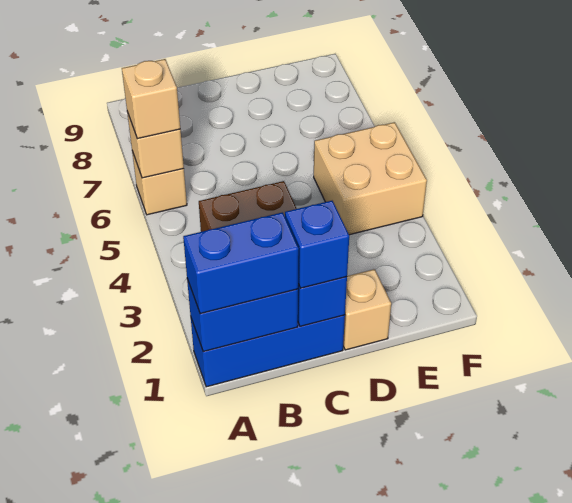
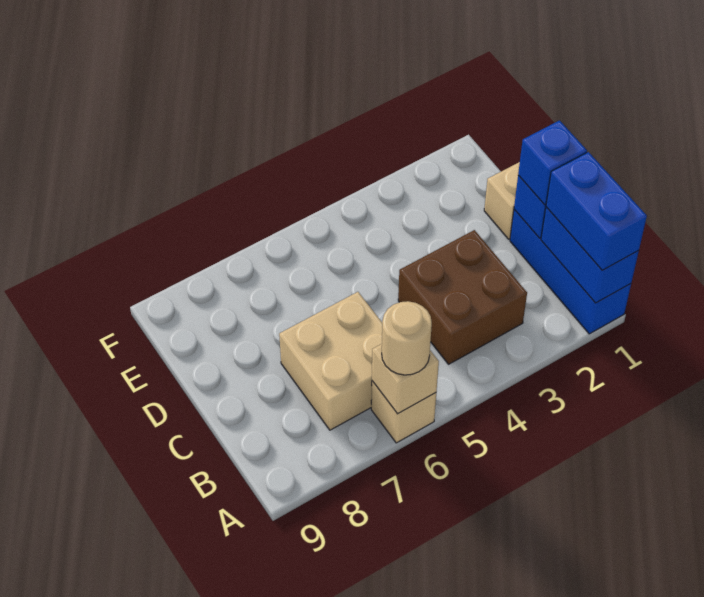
tan brick A6 level 3 -> tan round brick A6 level 3
tan brick E4:F5 level 1 -> tan brick B6:C7 level 1

